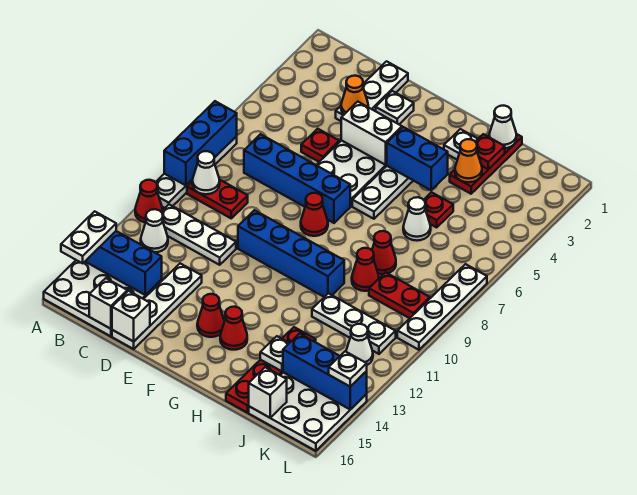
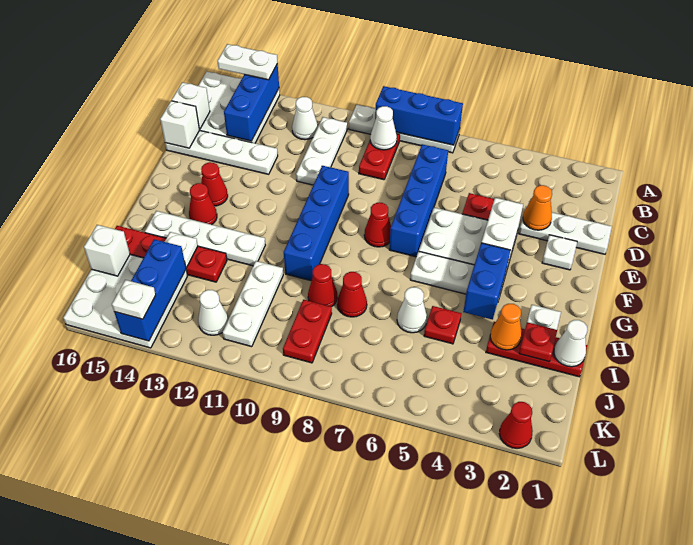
red cone A11 level 1 -> red cone L2 level 1
white plate L7:L10 level 1 -> white plate H12:H15 level 1

